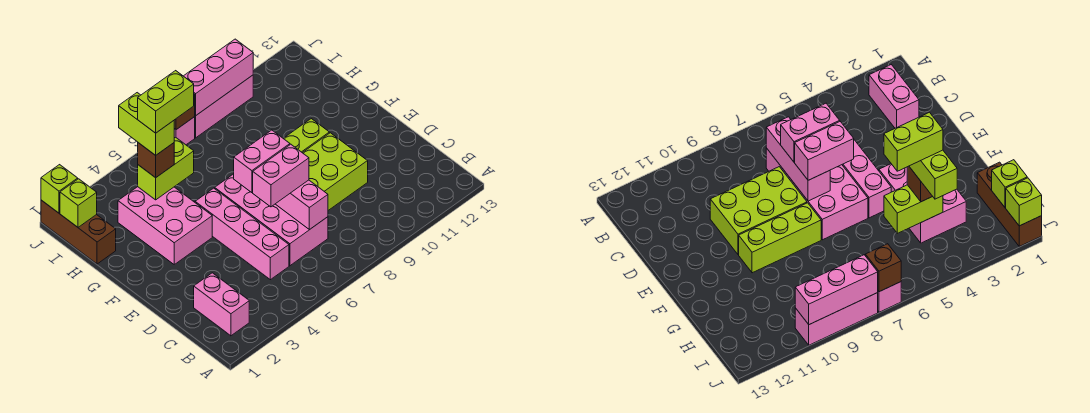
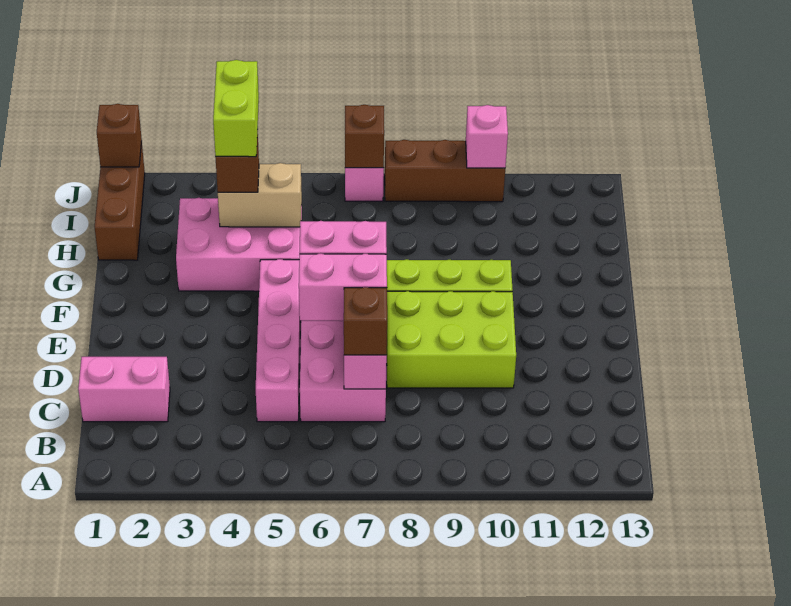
pink brick B2:C2 level 1 -> pink brick C1:C2 level 1
none -> brown brick C7 level 3
pink brick F3:H4 level 1 -> pink brick G3:H5 level 1
lime brick H4:H5 level 2 -> tan brick H4:H5 level 2
lime brick H4:H5 level 5 -> none
lime brick I1 level 2 -> none
lime brick J1 level 2 -> brown brick J1 level 2
pink brick J8:J10 level 1 -> brown brick J8:J10 level 1
pink brick J8:J10 level 2 -> pink brick J10 level 2

